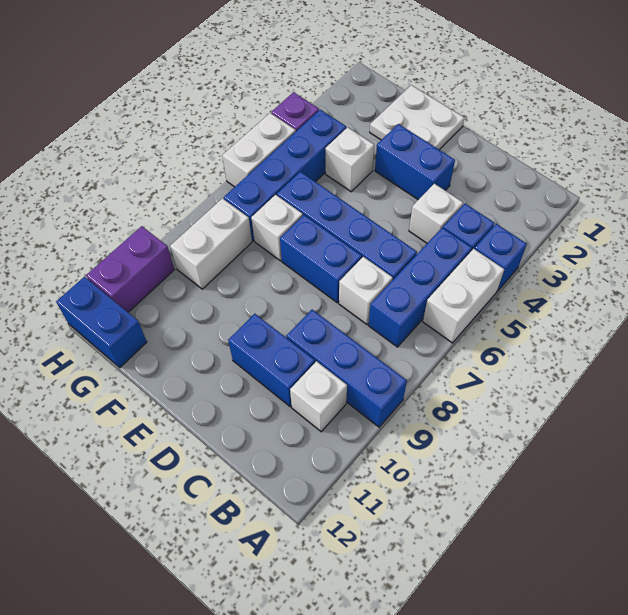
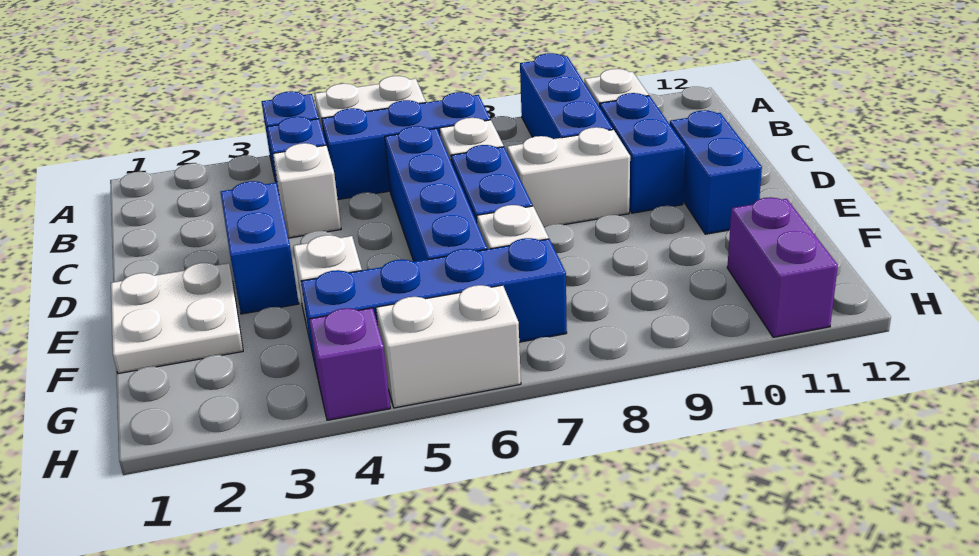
white brick G8:G9 level 1 -> white brick D8:D9 level 1
blue brick G12:H12 level 1 -> blue brick D11:E11 level 1
purple brick H10:H11 level 1 -> purple brick G11:H11 level 1

